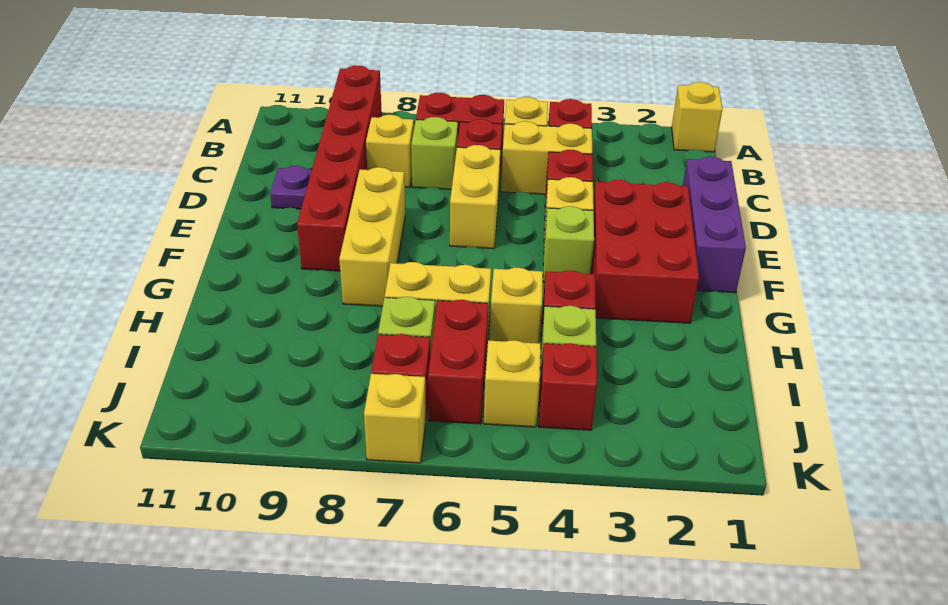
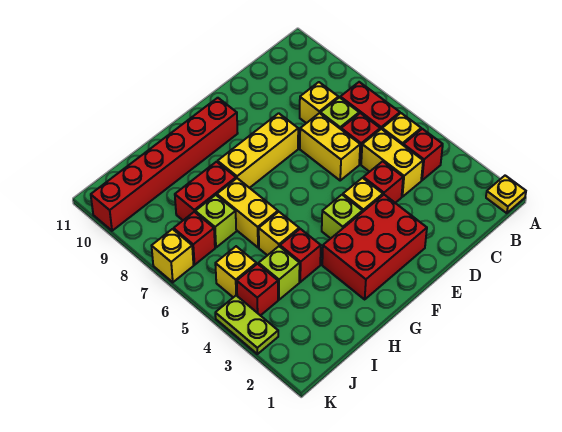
yellow brick A1 level 1 -> yellow plate A1 level 1
red brick A9:F9 level 1 -> red brick F10:K10 level 1
purple brick D1:F1 level 1 -> none
yellow brick D6:E6 level 1 -> yellow brick D6:D7 level 1
purple plate D10 level 1 -> none
red brick I6:J6 level 1 -> red brick H8:I8 level 1
none -> lime plate K3:K4 level 1

